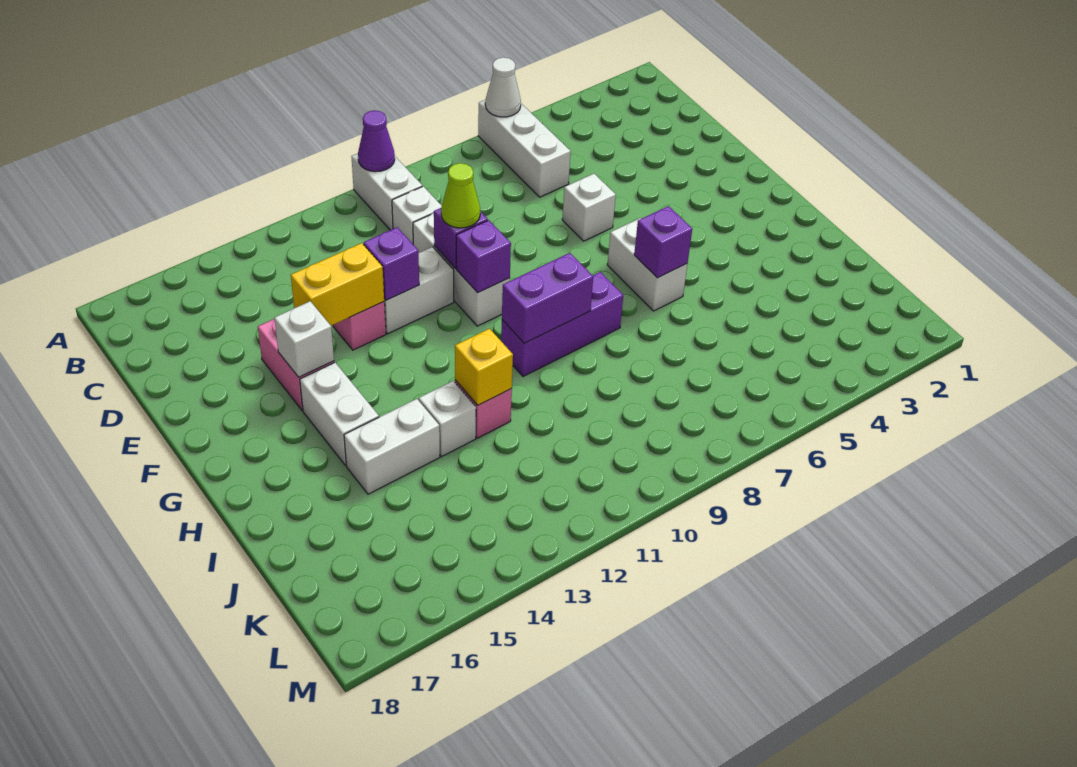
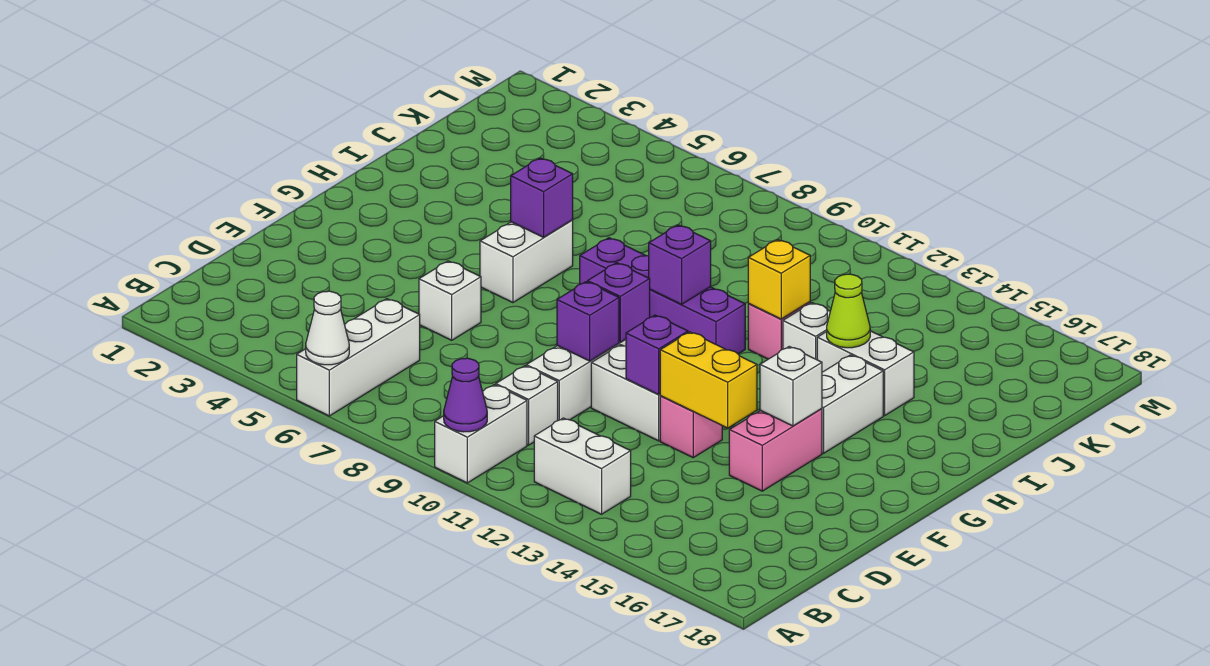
none -> white brick B12:B13 level 1
lime cone E10 level 3 -> lime cone I14 level 2
purple brick H8:H10 level 1 -> purple brick H8:H11 level 1
purple brick H9:H10 level 2 -> purple brick H10 level 2

